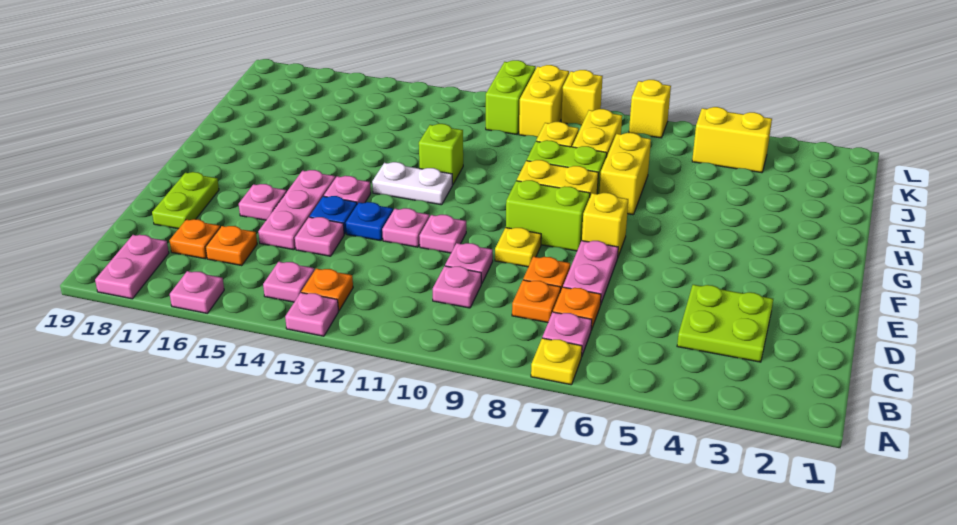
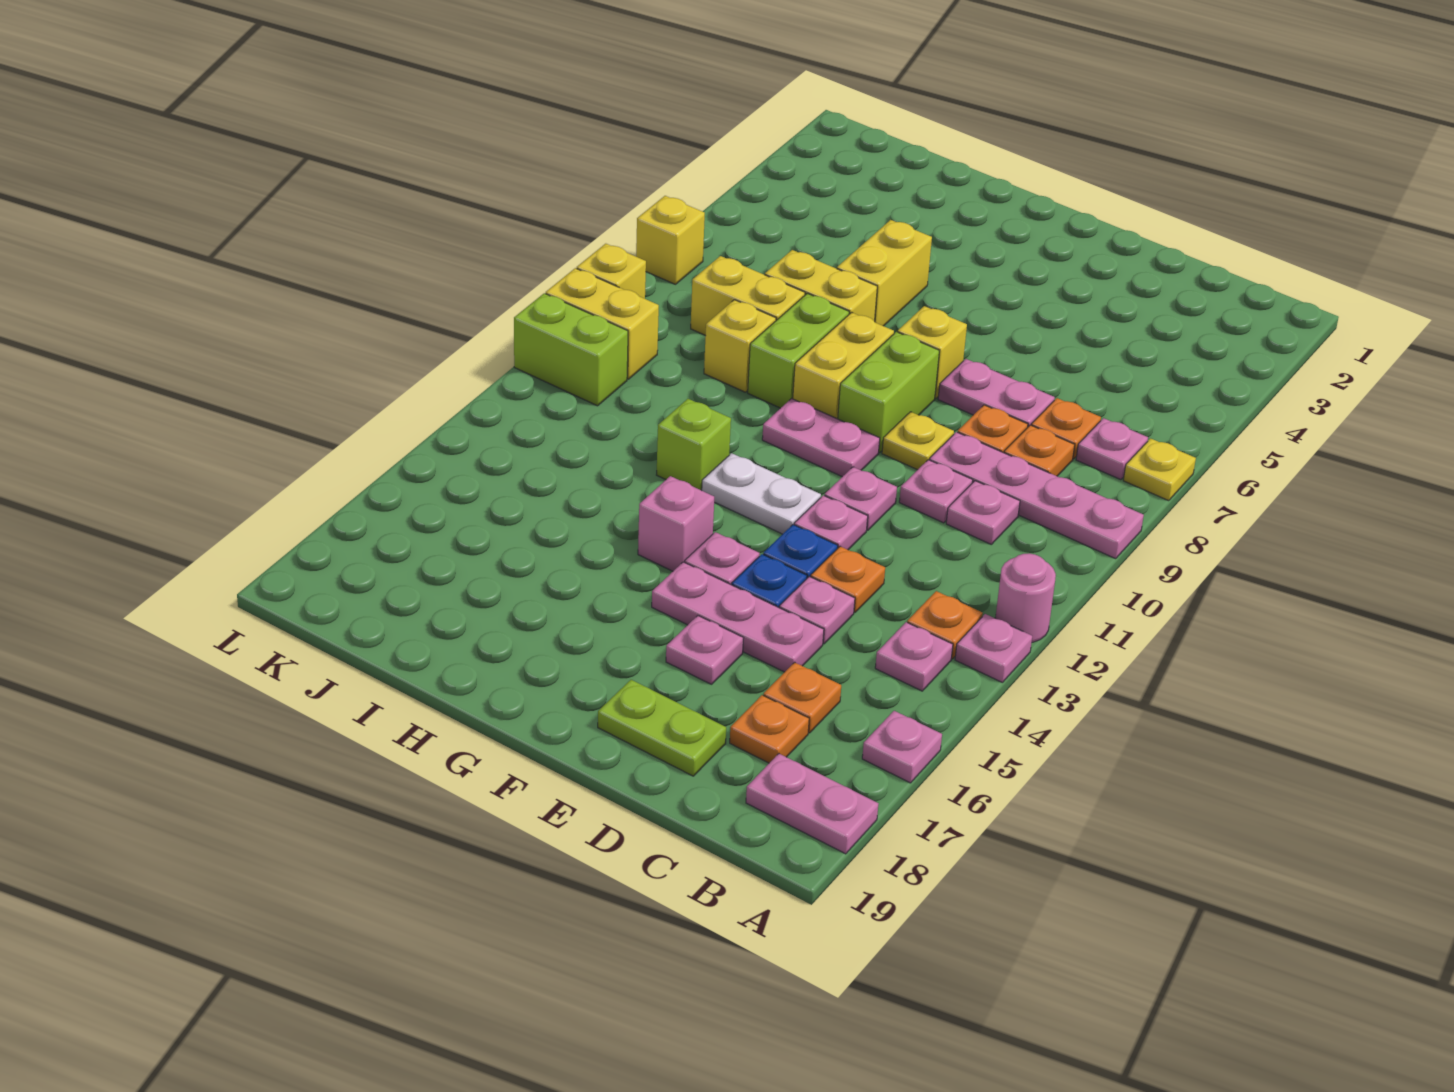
none -> pink plate A9:D9 level 1
none -> pink round brick A12 level 1
lime plate C3:D4 level 1 -> none
none -> orange plate D13 level 1
none -> pink plate F10:G10 level 1
white plate G12:G13 level 1 -> white plate F12:G12 level 1
none -> pink brick G14 level 1
yellow brick K4:K5 level 1 -> yellow brick H5:H6 level 1

